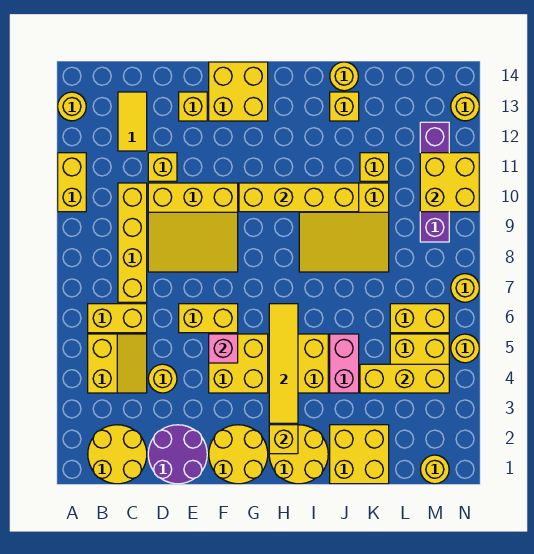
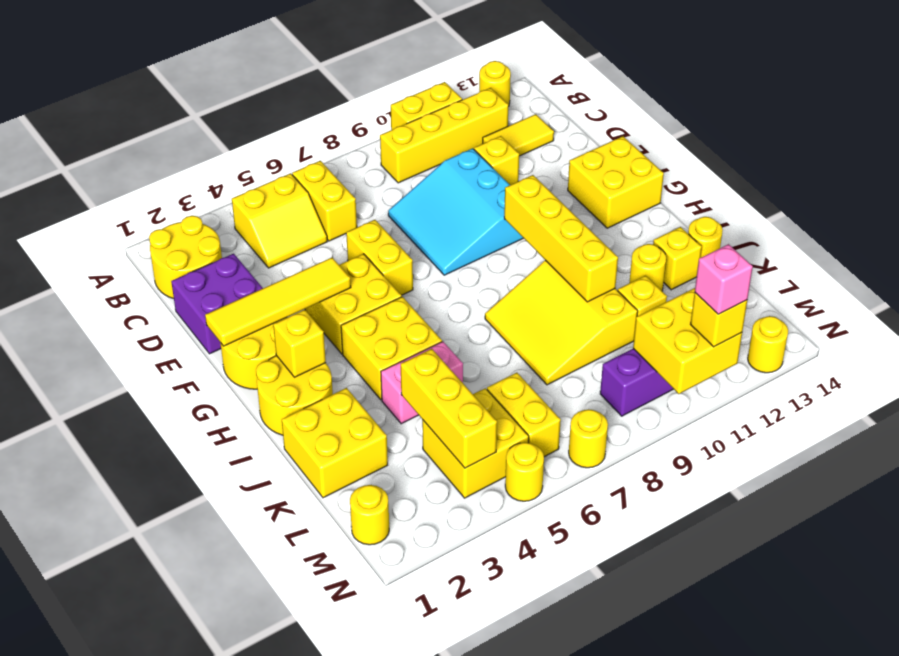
yellow brick C7:C10 level 1 -> yellow brick B9:B12 level 1
purple round brick D1:E2 level 1 -> purple brick D1:E2 level 1
yellow round brick D4 level 1 -> yellow round brick J12 level 1
yellow slope D8:F10 level 1 top 10 -> cyan slope D8:F10 level 1 top 10
yellow brick E13 level 1 -> yellow brick N11 level 3
pink brick F5 level 2 -> pink brick N11 level 4
yellow tile H3:H6 level 2 -> yellow tile F1:F4 level 2

